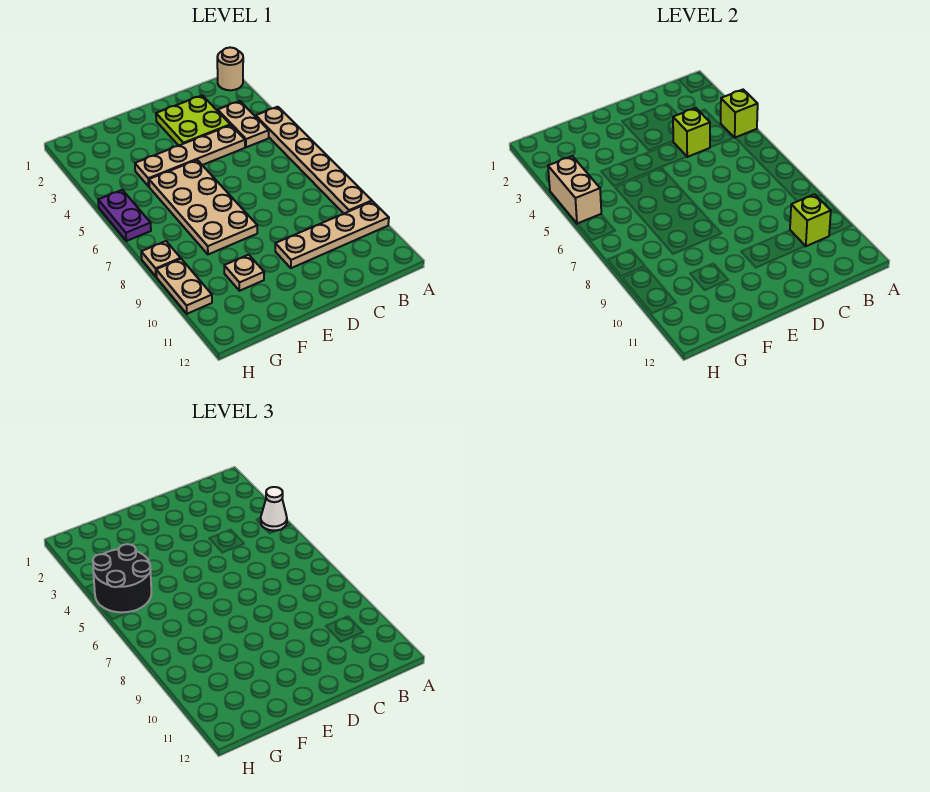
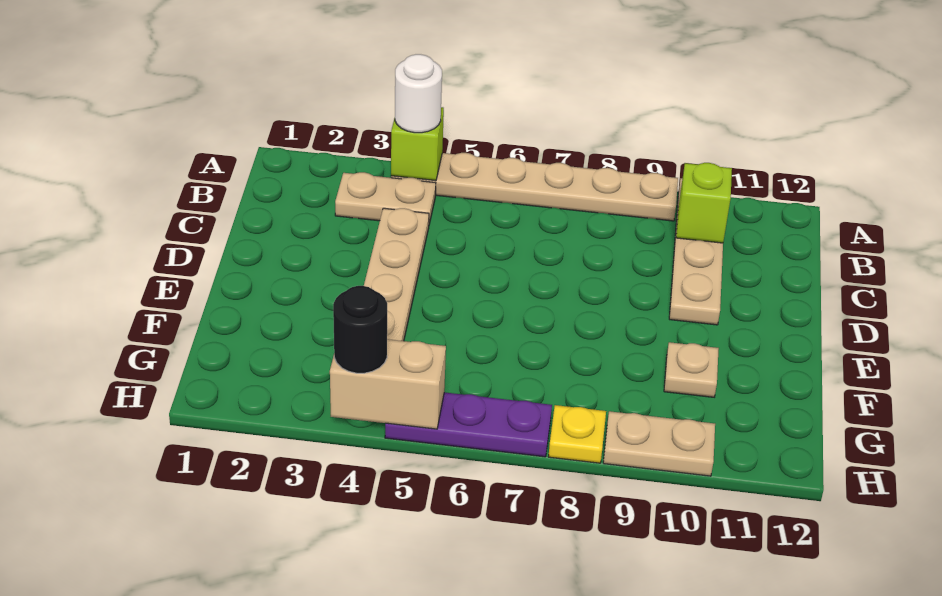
tan round brick A1 level 1 -> none
white cone A4 level 3 -> white round brick A4 level 3
lime plate C2:D3 level 1 -> none
lime brick C4 level 2 -> none
tan plate E5:F8 level 1 -> none
black round brick G4:H5 level 3 -> black round brick H4 level 3
purple plate H5:H6 level 1 -> purple plate H5:H7 level 1
tan plate H8 level 1 -> yellow plate H8 level 1

